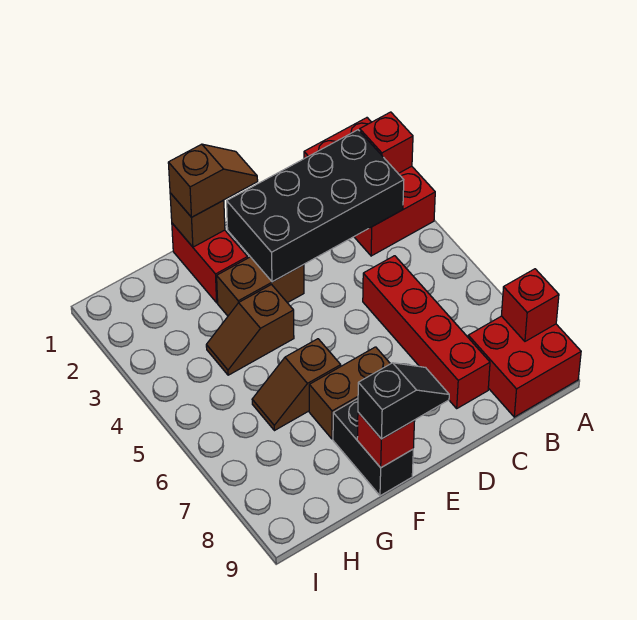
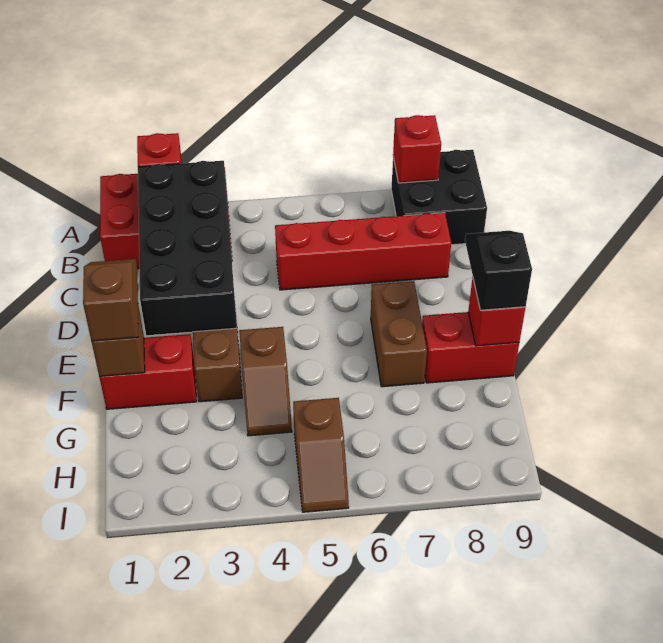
red brick A8:B9 level 1 -> black brick A8:B9 level 1
brown slope F6:G6 level 1 top F -> brown slope H5:I5 level 1 top H
black brick F8:F9 level 1 -> red brick F8:F9 level 1

